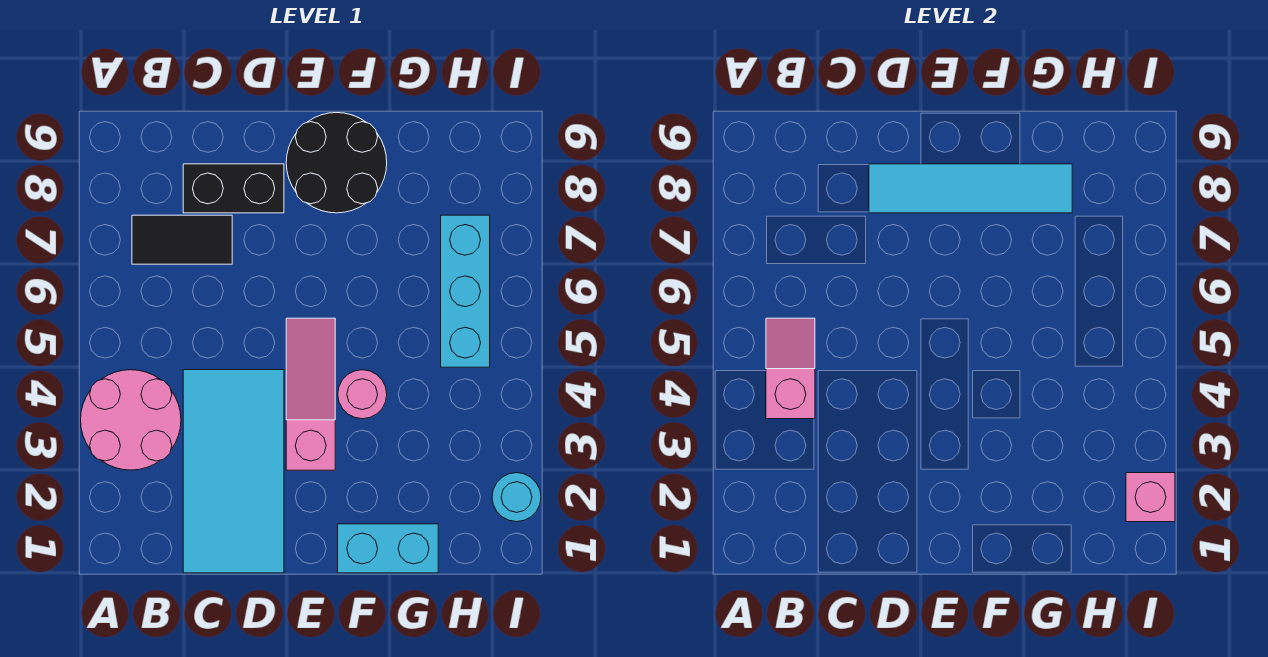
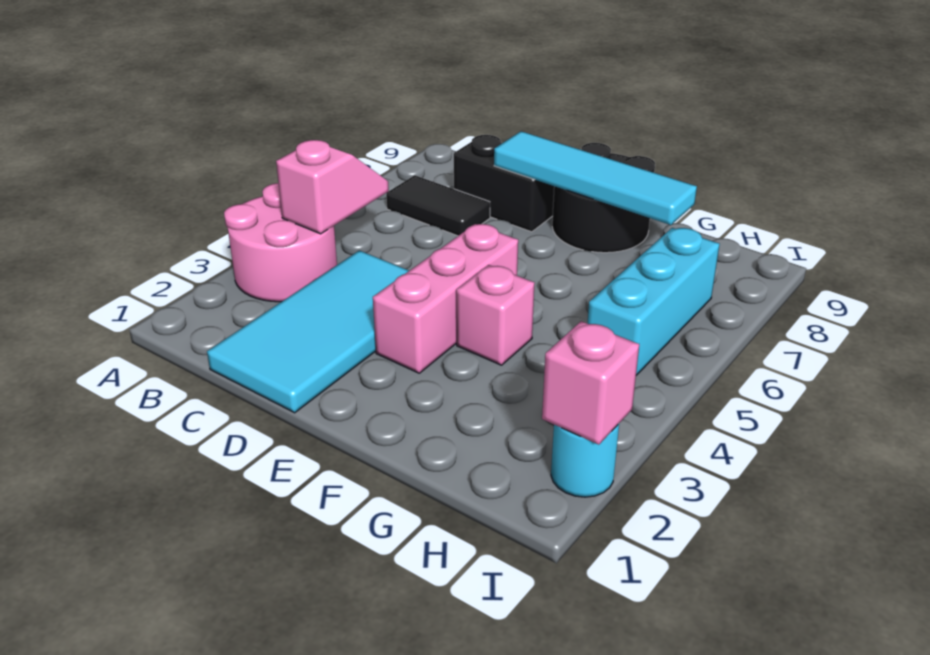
pink slope E3:E5 level 1 top 3 -> pink brick E3:E5 level 1
cyan brick F1:G1 level 1 -> none
pink round brick F4 level 1 -> pink brick F4 level 1

